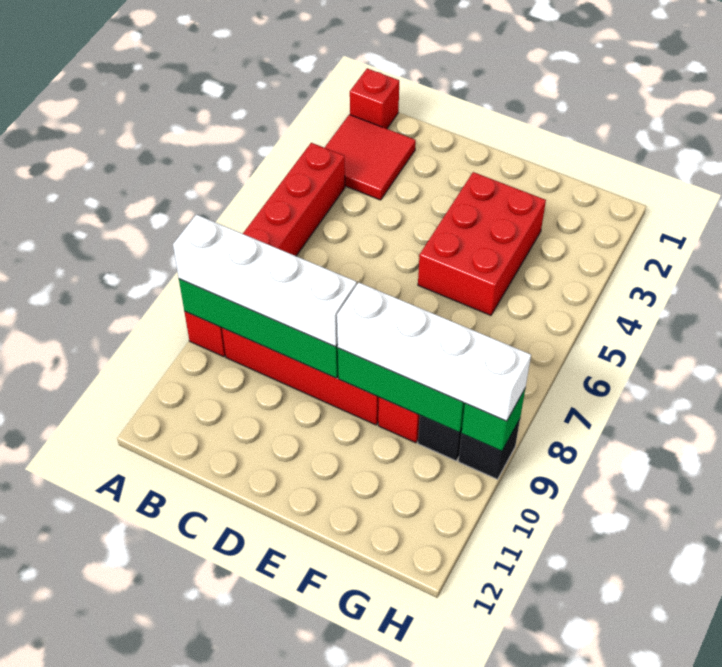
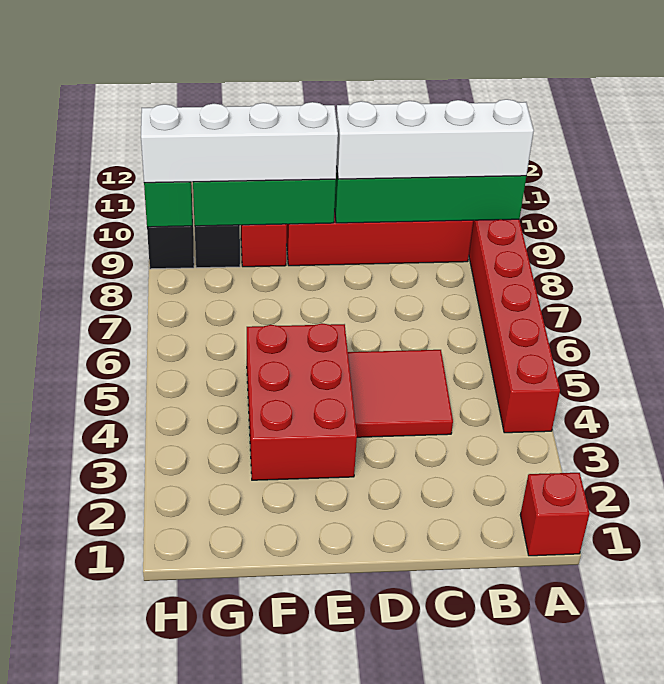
red tile A2:B3 level 1 -> red tile C4:D5 level 1

